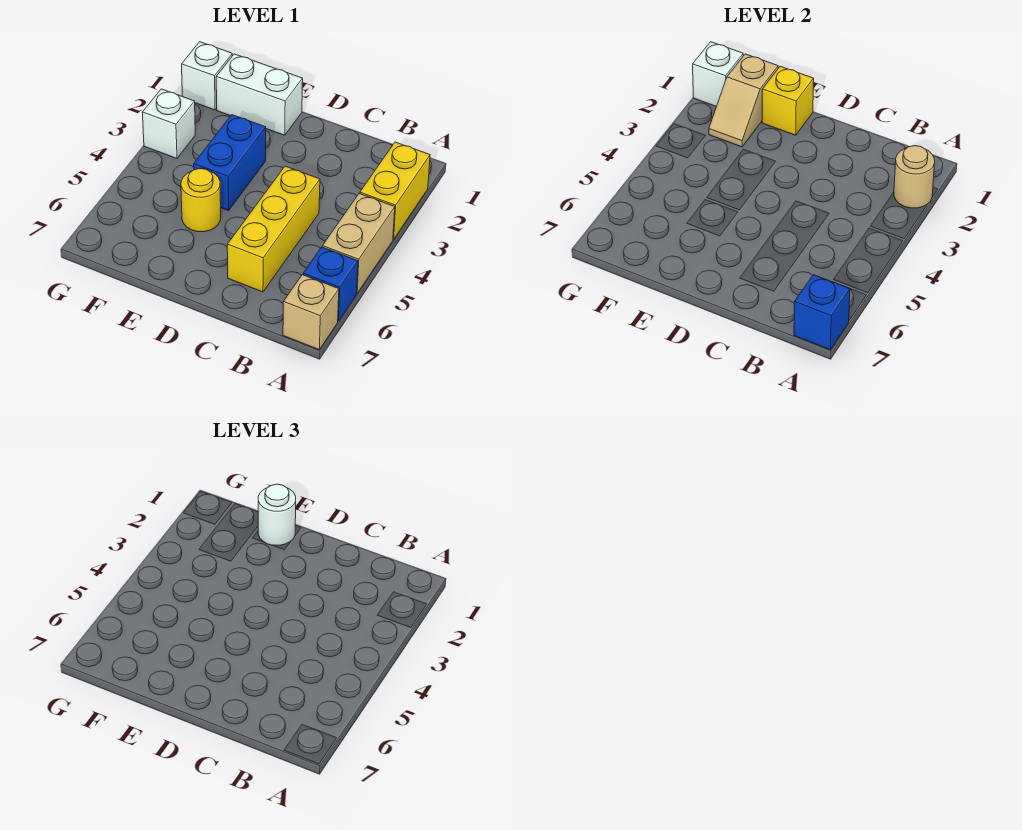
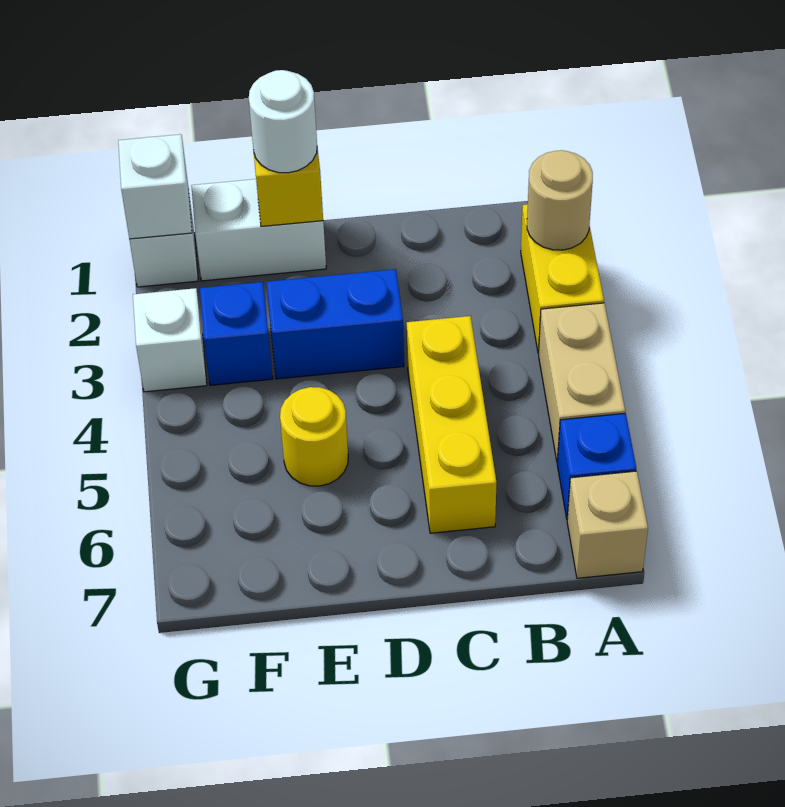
blue brick A7 level 2 -> blue brick F3 level 1
blue brick E3:E4 level 1 -> blue brick D3:E3 level 1
tan slope F1:F2 level 2 top 1 -> none

